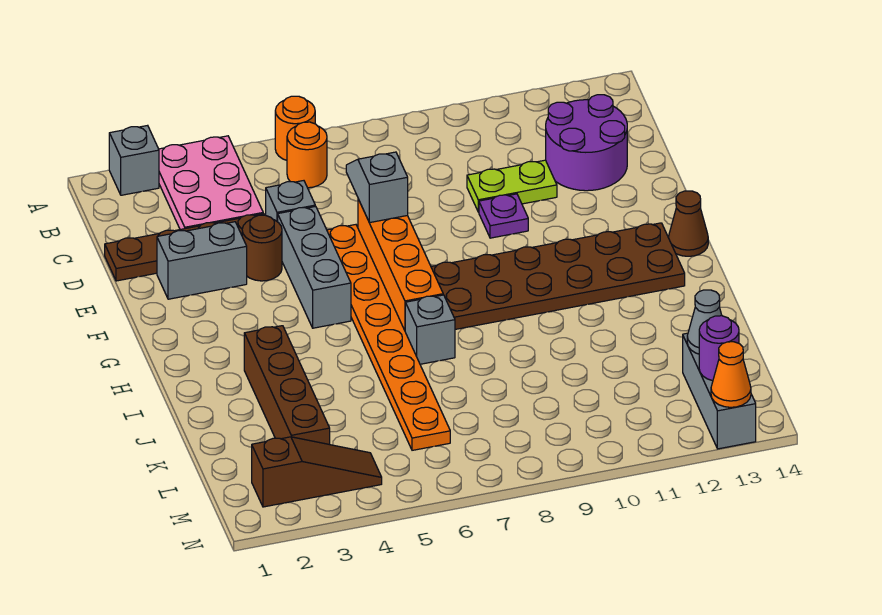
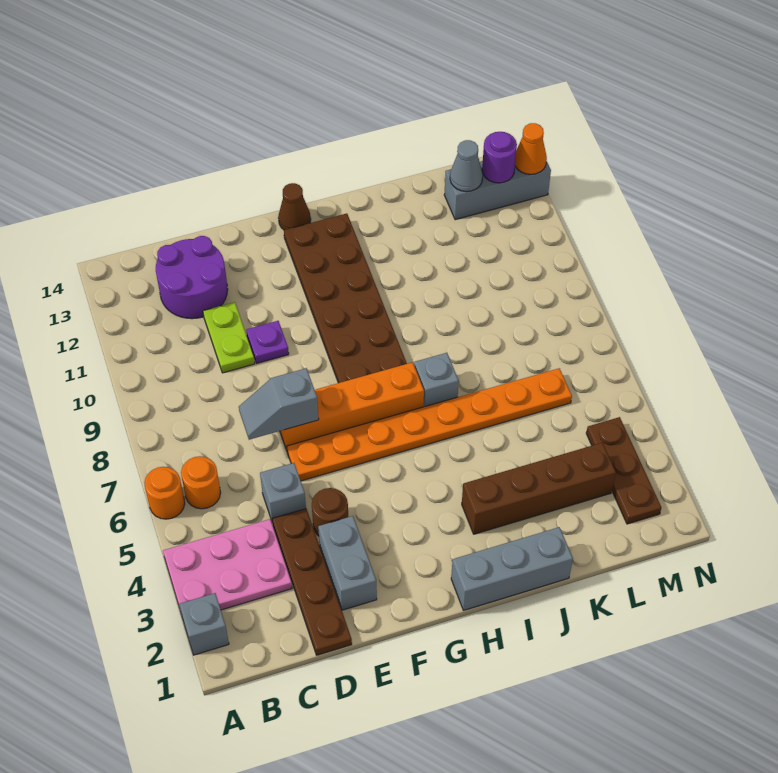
grey brick E5:G5 level 1 -> grey brick H1:J1 level 1
brown slope M2:M4 level 1 top 2 -> brown plate M2:M4 level 1

